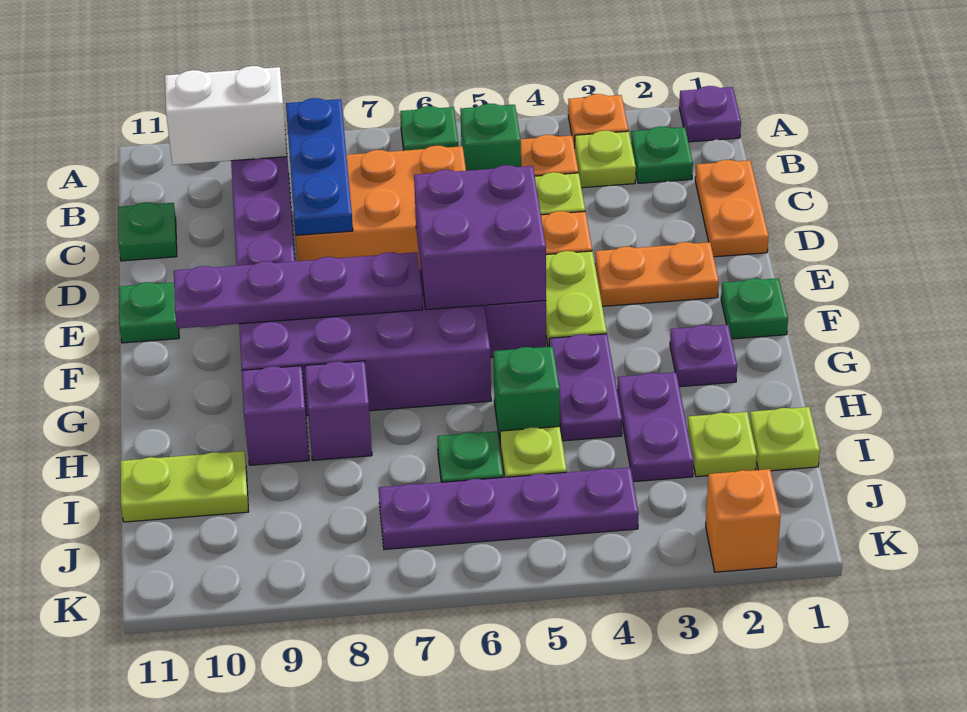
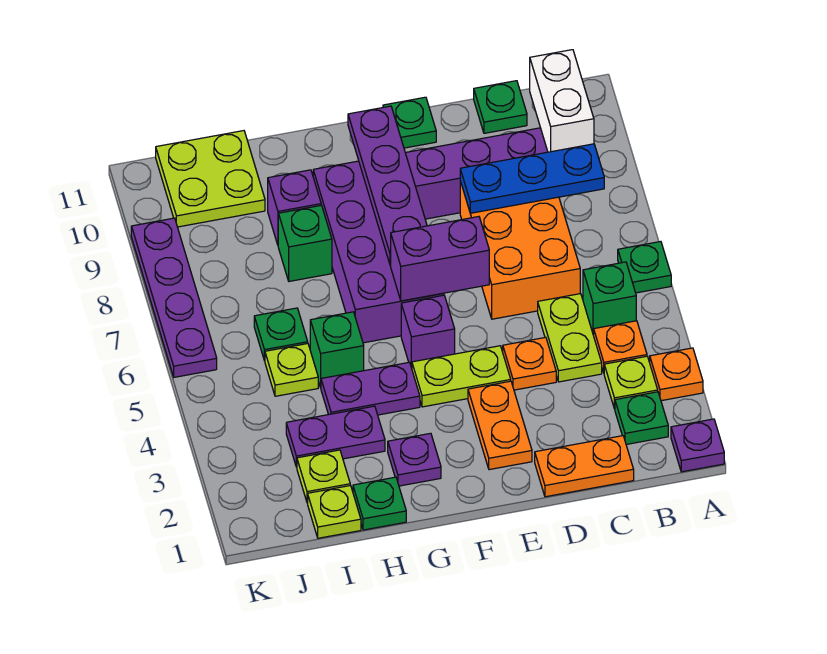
purple brick E5:F6 level 2 -> purple brick E6:F6 level 2
green plate F1 level 1 -> green plate H1 level 1
purple brick H8 level 1 -> green brick H8 level 1
lime plate I10:I11 level 1 -> lime plate I10:J11 level 1
purple plate J4:J7 level 1 -> purple plate K6:K9 level 1
orange brick K2 level 1 -> none

